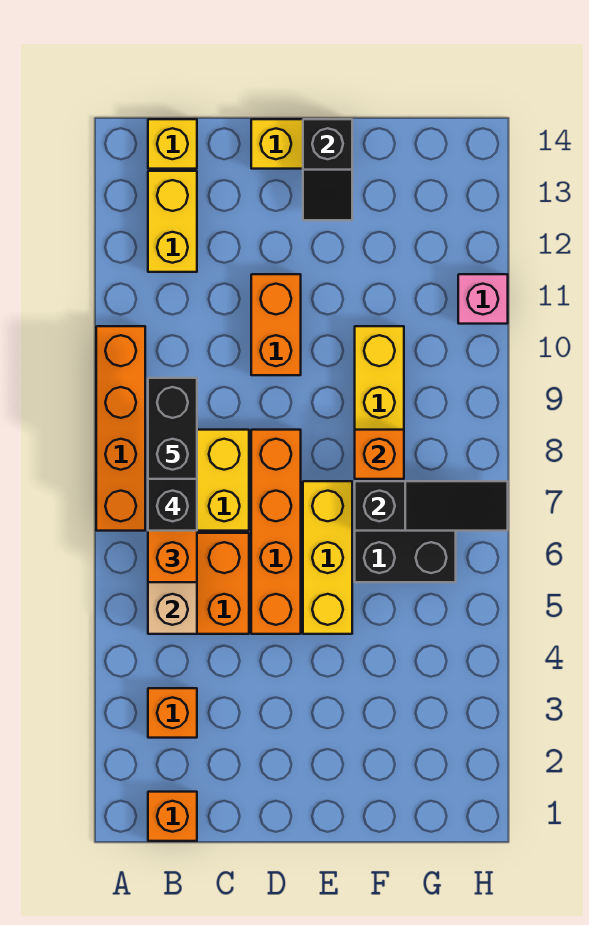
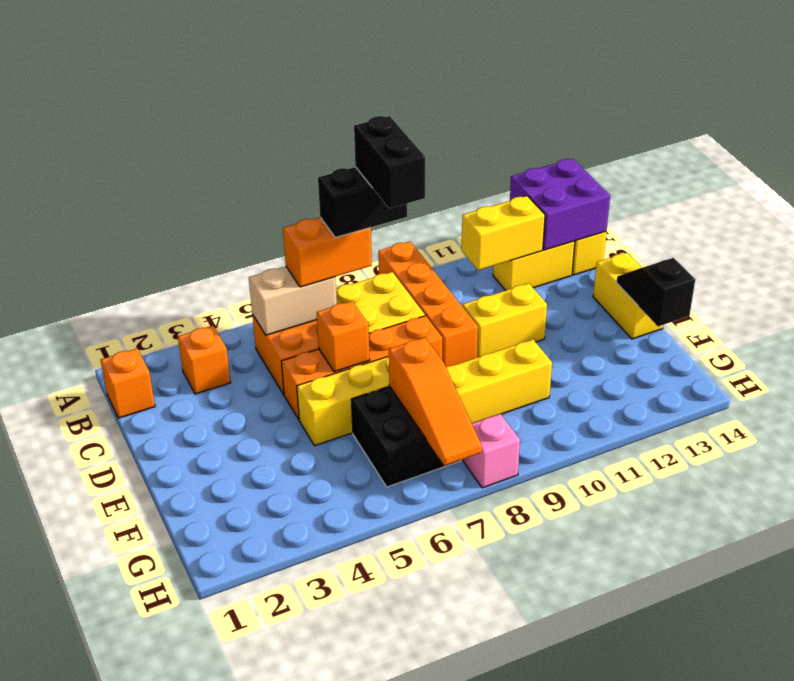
orange brick A7:A10 level 1 -> orange brick A9:D9 level 1
none -> purple brick A13:B14 level 2
black brick B8:B9 level 5 -> black brick B8:C8 level 5
none -> yellow brick B11:B12 level 2
orange brick D10:D11 level 1 -> yellow brick D10:D11 level 1
black slope E13:E14 level 2 top 14 -> black slope E14:F14 level 2 top F
black slope F7:H7 level 2 top F -> orange slope F7:H7 level 2 top F
orange brick F8 level 2 -> orange brick D6 level 2
pink brick H11 level 1 -> pink brick H8 level 1

